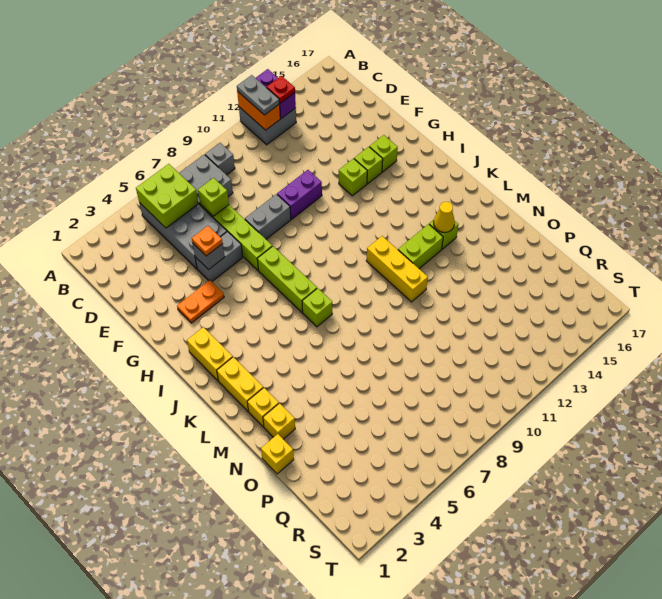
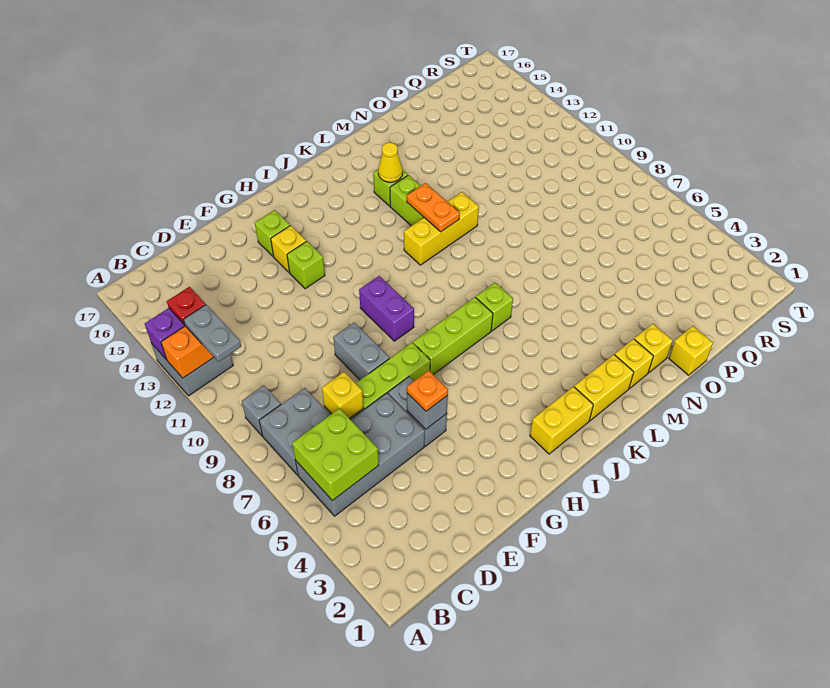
grey plate A12:B12 level 3 -> grey plate B11:B12 level 3
lime brick D7 level 2 -> yellow brick D7 level 2
purple brick F10:F11 level 1 -> purple brick H9:H10 level 1
orange plate G3:G4 level 1 -> orange plate L11:L12 level 2
lime brick G14 level 1 -> yellow brick G14 level 1

